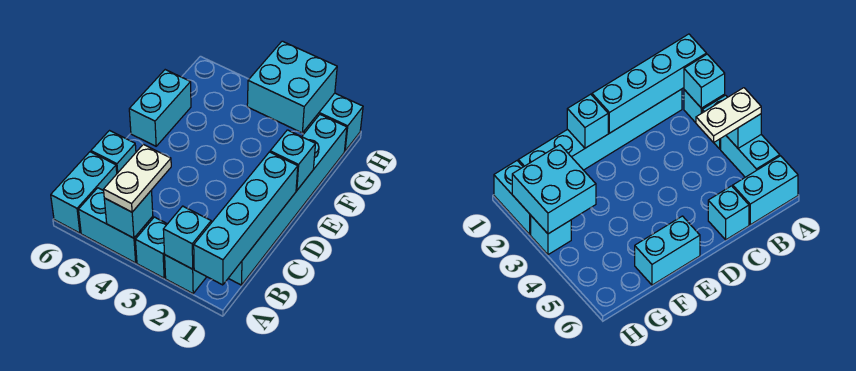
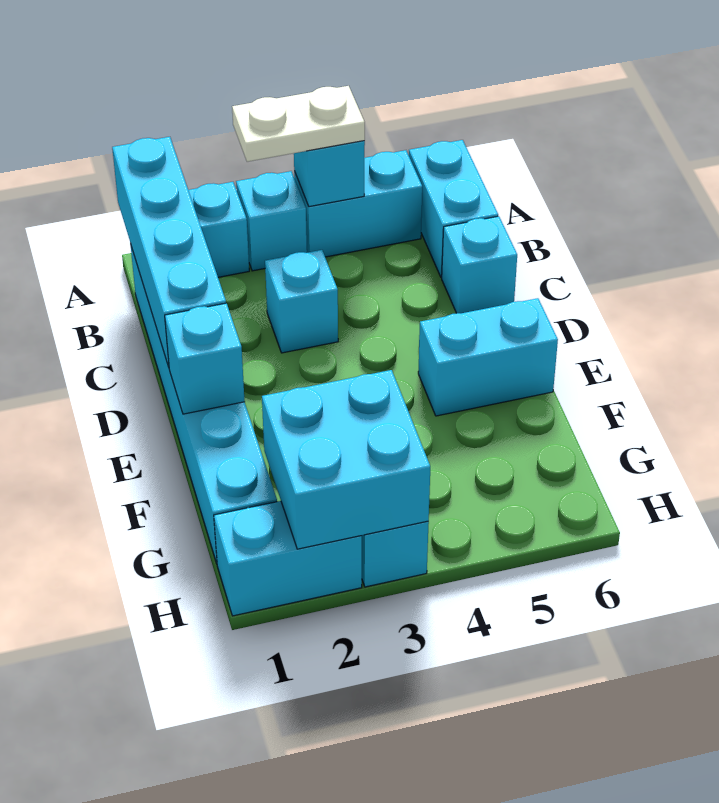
cyan brick A2 level 2 -> cyan brick C3 level 1
white plate A4:B4 level 3 -> white plate A3:A4 level 3
cyan brick E6:F6 level 1 -> cyan brick E5:E6 level 1

